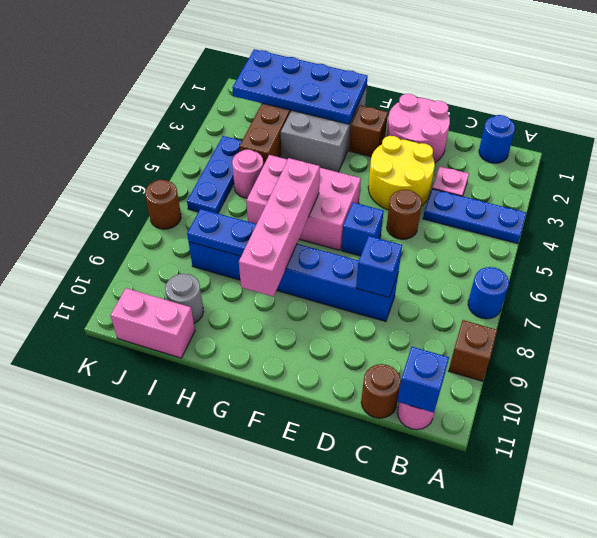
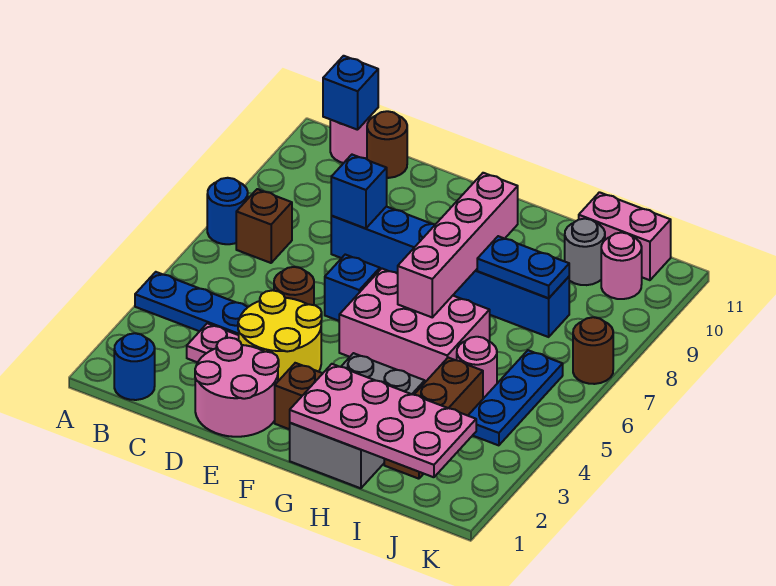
brown brick A9 level 1 -> brown brick B7 level 1
blue plate G1:J2 level 2 -> pink plate G1:J2 level 2
none -> pink round brick J10 level 1

